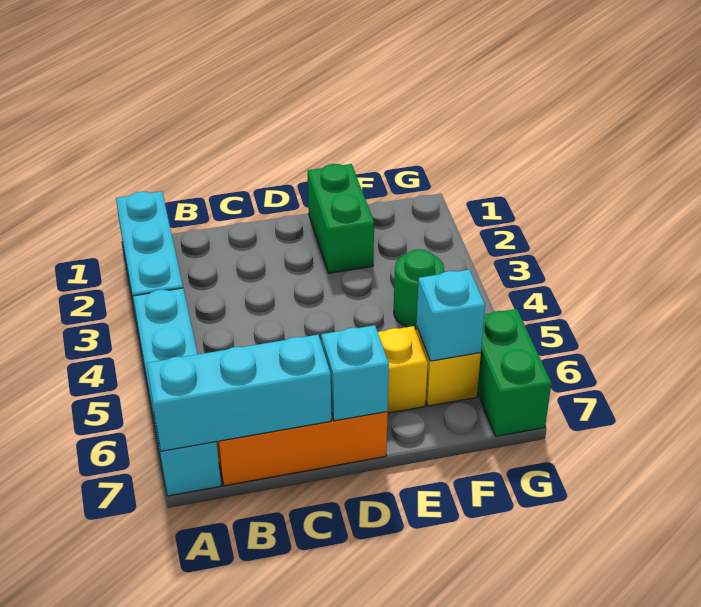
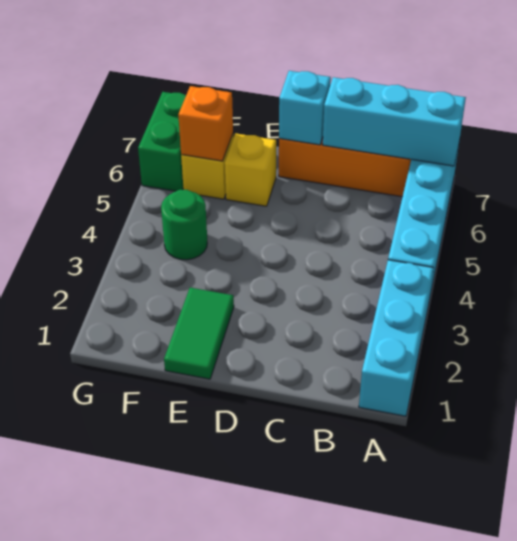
green brick E1:E2 level 1 -> green tile E1:E2 level 1
cyan brick F6 level 2 -> orange brick F6 level 2

